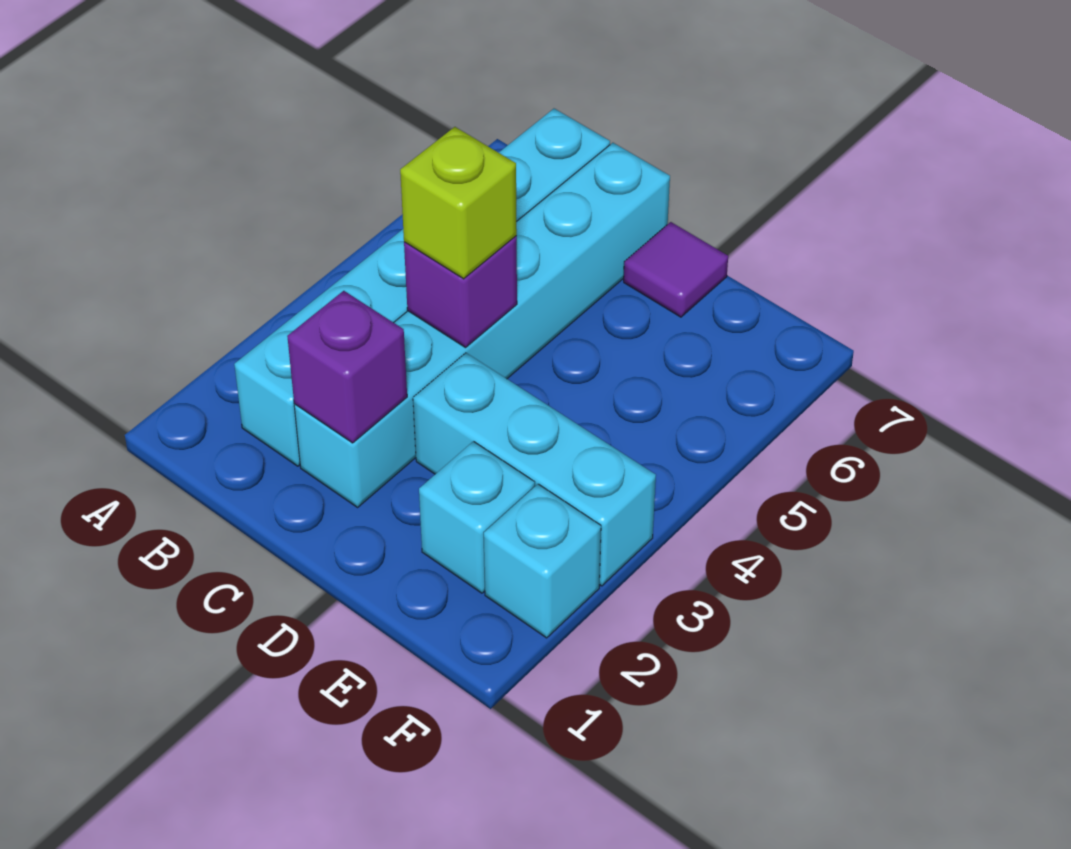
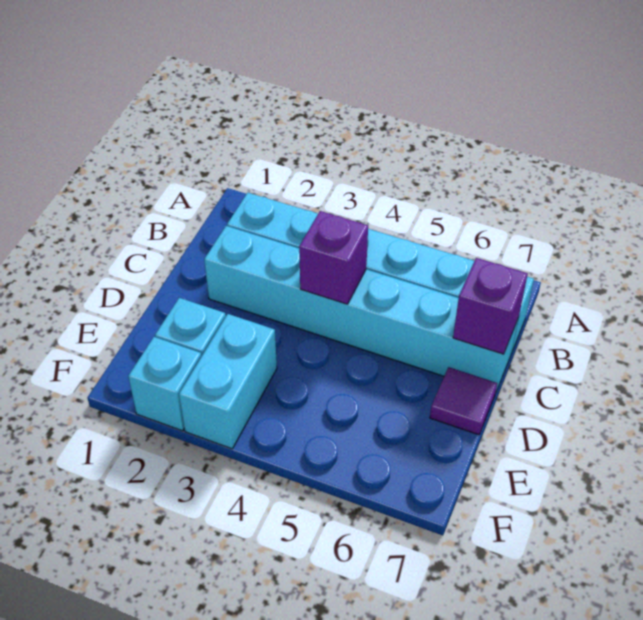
purple brick C2 level 2 -> purple brick C7 level 2
lime brick C4 level 3 -> none
cyan brick D3:F3 level 1 -> cyan brick E3:F3 level 1

